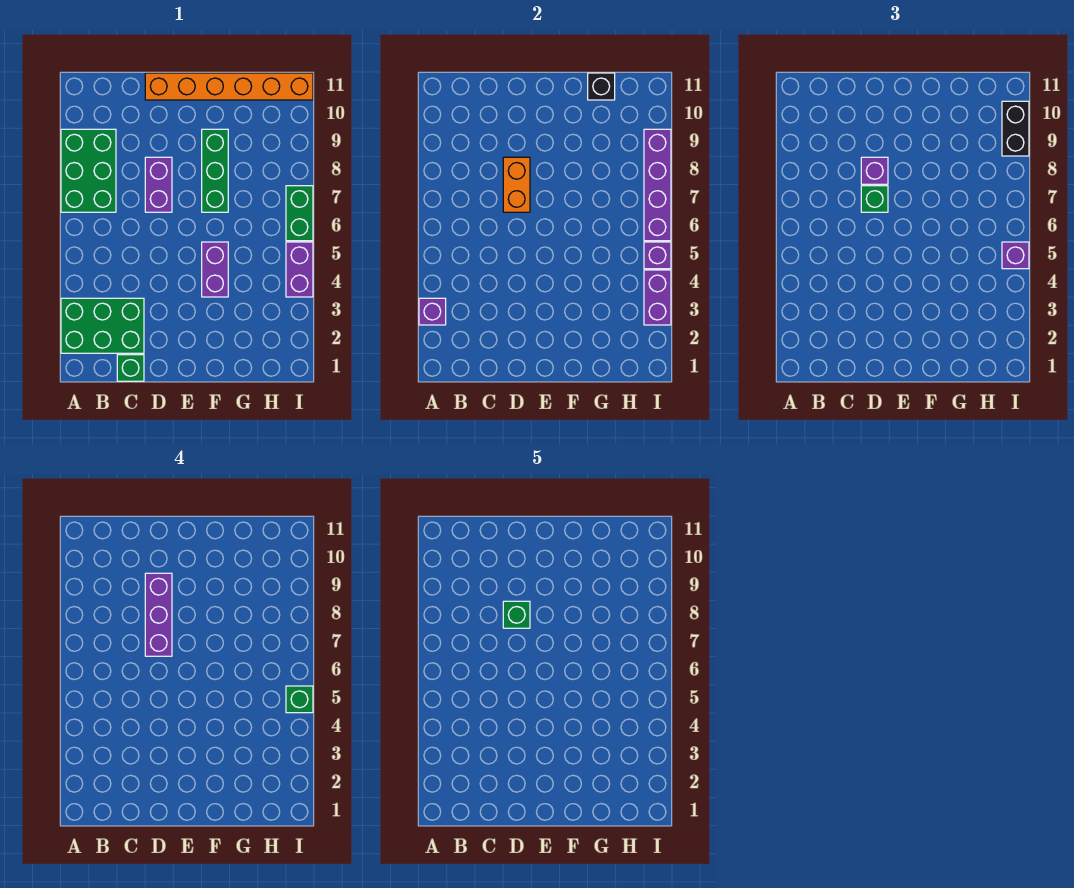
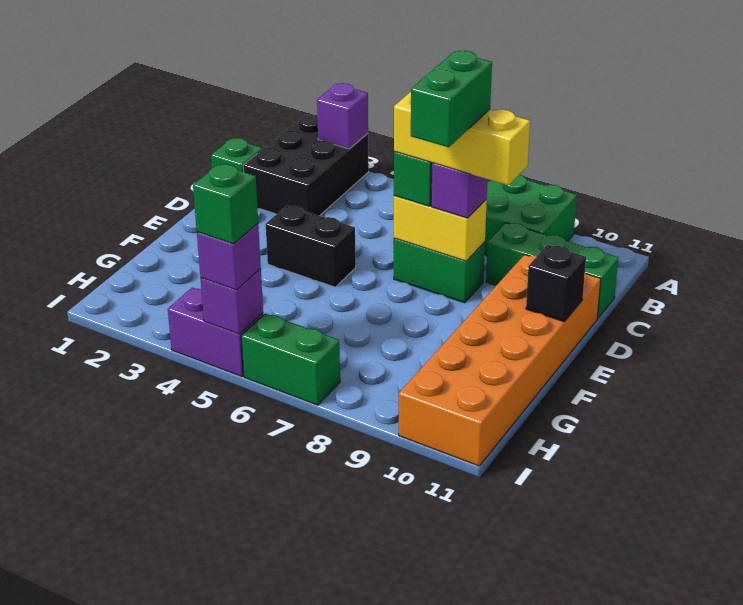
green brick A2:C3 level 1 -> black brick A2:C3 level 1
purple brick D7:D8 level 1 -> green brick D7:D8 level 1
orange brick D7:D8 level 2 -> yellow brick D7:D8 level 2
purple brick D7:D9 level 4 -> yellow brick D7:D9 level 4
green brick D8 level 5 -> green brick D8:E8 level 5
orange brick D11:I11 level 1 -> orange brick D10:I11 level 1
purple brick F4:F5 level 1 -> none
green brick F7:F9 level 1 -> green brick C9:C11 level 1
black brick G11 level 2 -> black brick E11 level 2
purple brick I3:I4 level 2 -> none
purple brick I6:I9 level 2 -> none
black brick I9:I10 level 3 -> black brick E4:E5 level 1

